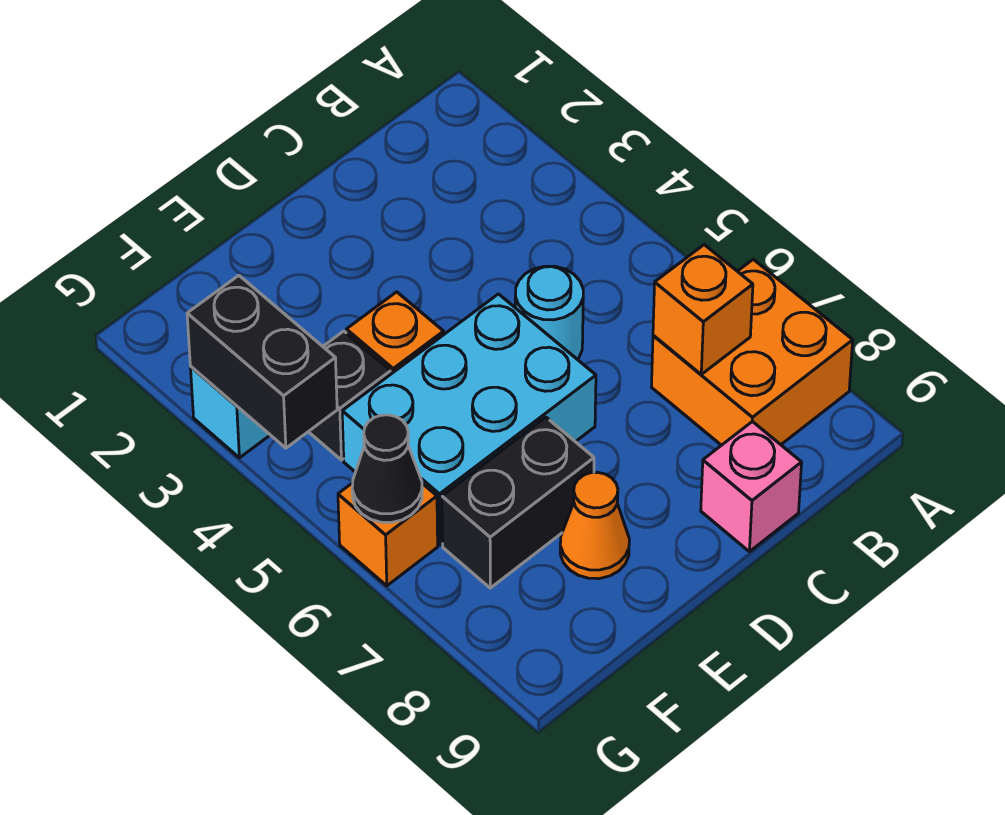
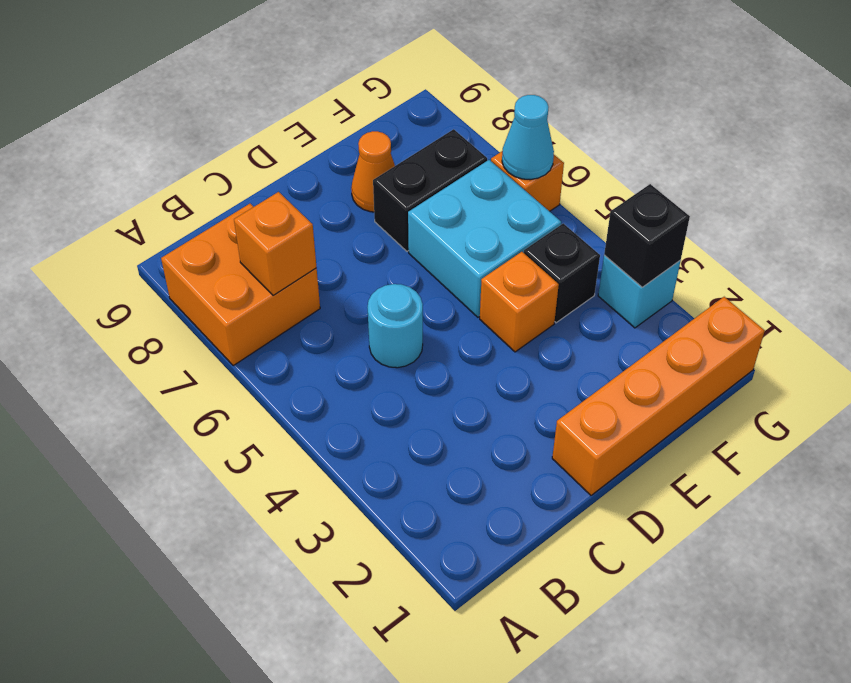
pink brick C9 level 1 -> none
none -> orange brick D1:G1 level 1
cyan brick D5:F6 level 1 -> cyan brick E5:F6 level 1
black brick G3:G4 level 2 -> black brick G3 level 2
black cone G6 level 2 -> cyan cone G6 level 2

